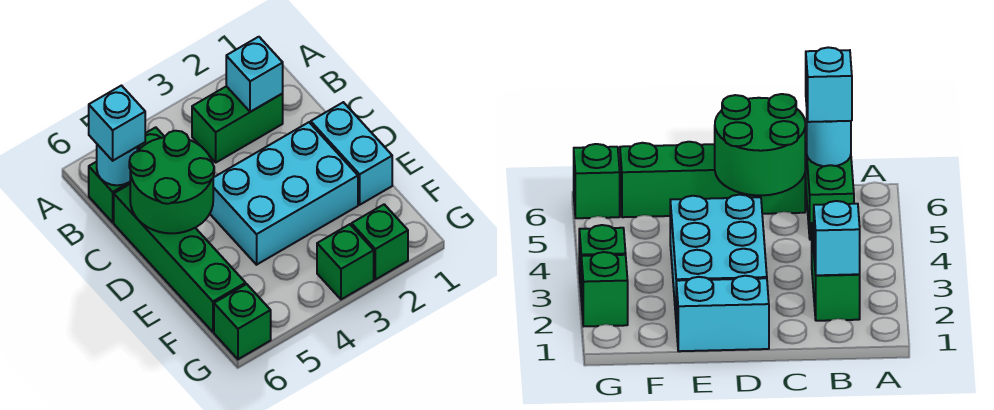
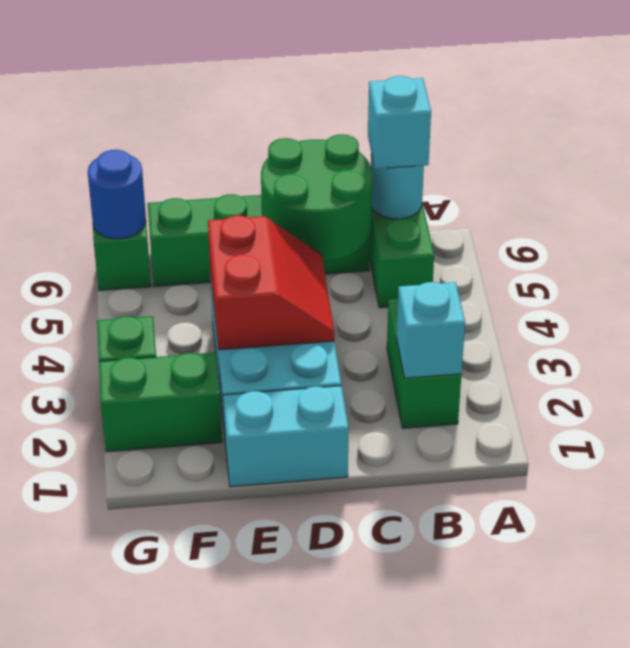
none -> red slope D3:E4 level 2 top E
green brick G2 level 1 -> green brick F2:G2 level 1
none -> blue round brick G6 level 2

